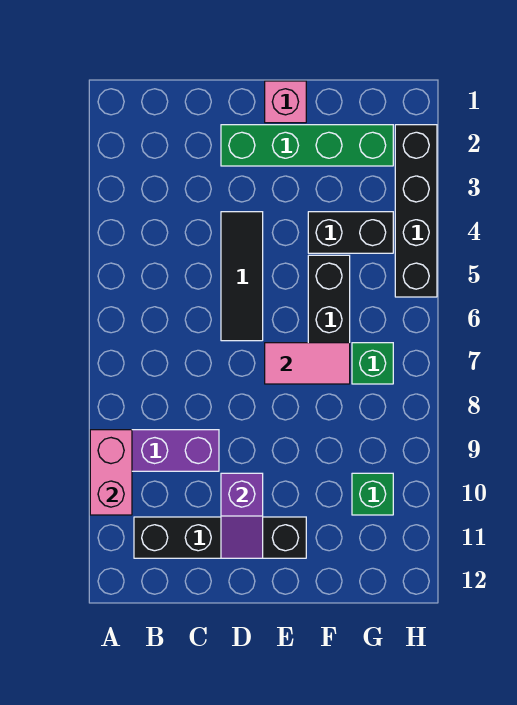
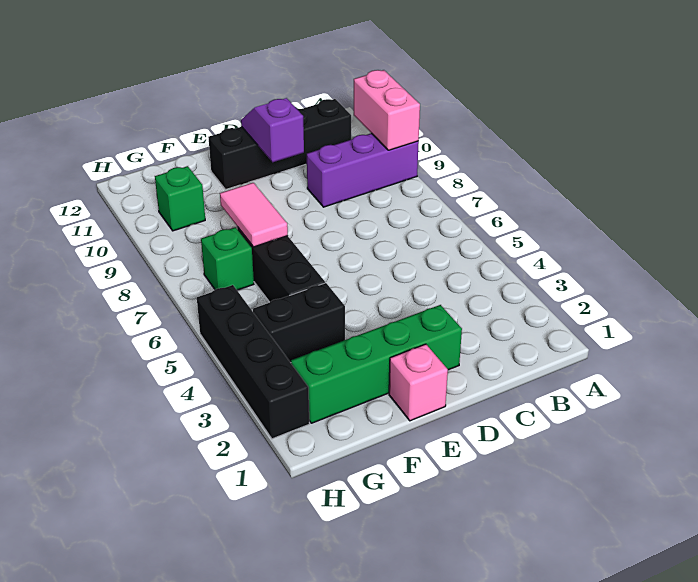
black tile D4:D6 level 1 -> none
pink tile E7:F7 level 2 -> pink tile F7:F8 level 2

